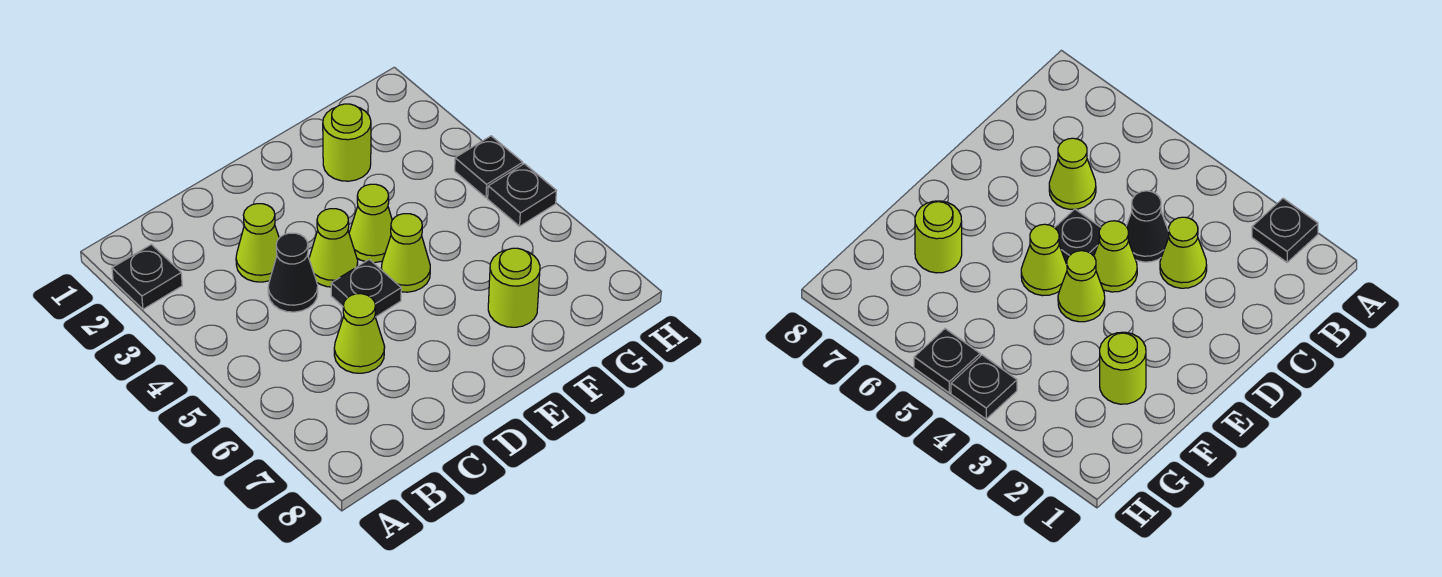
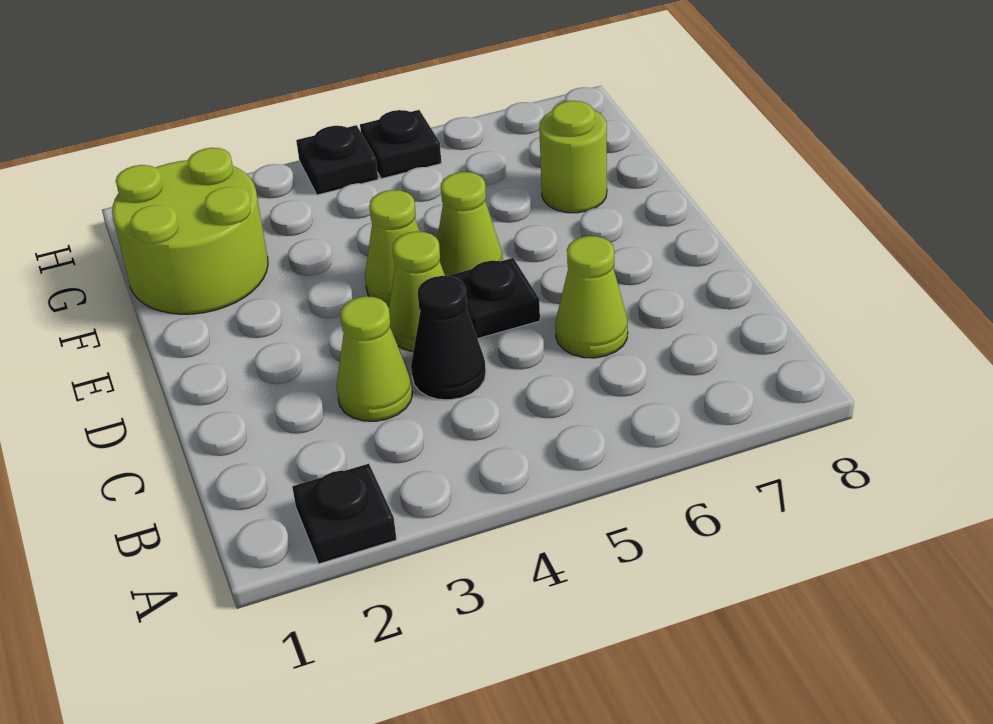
lime round brick F2 level 1 -> lime round brick F1:G2 level 1

